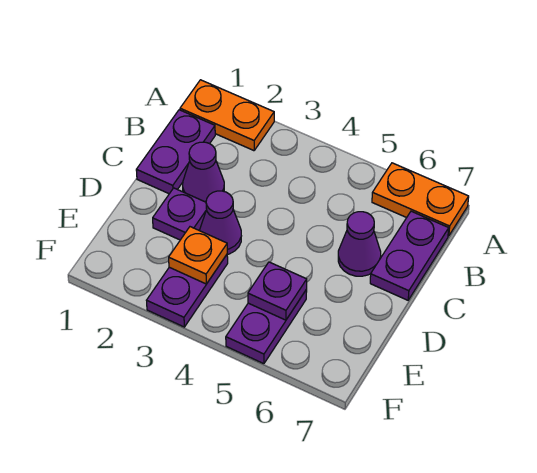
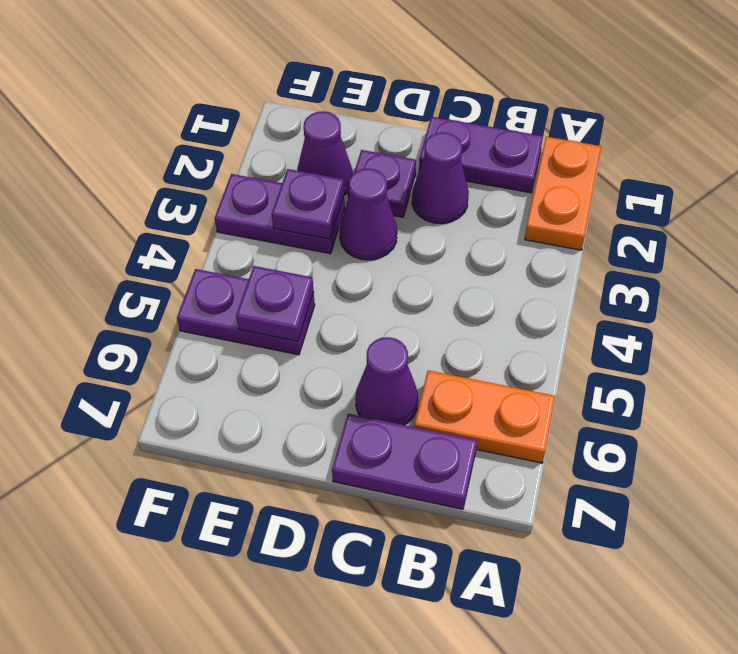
orange plate A6:A7 level 1 -> orange plate A6:B6 level 1
none -> purple cone E2 level 1
orange plate E3 level 2 -> purple plate E3 level 2

